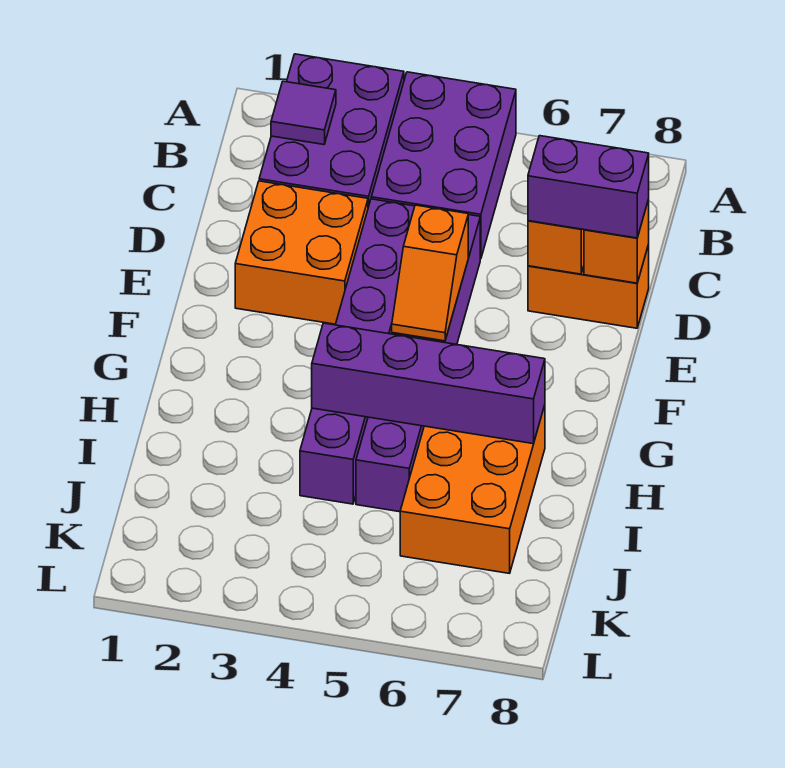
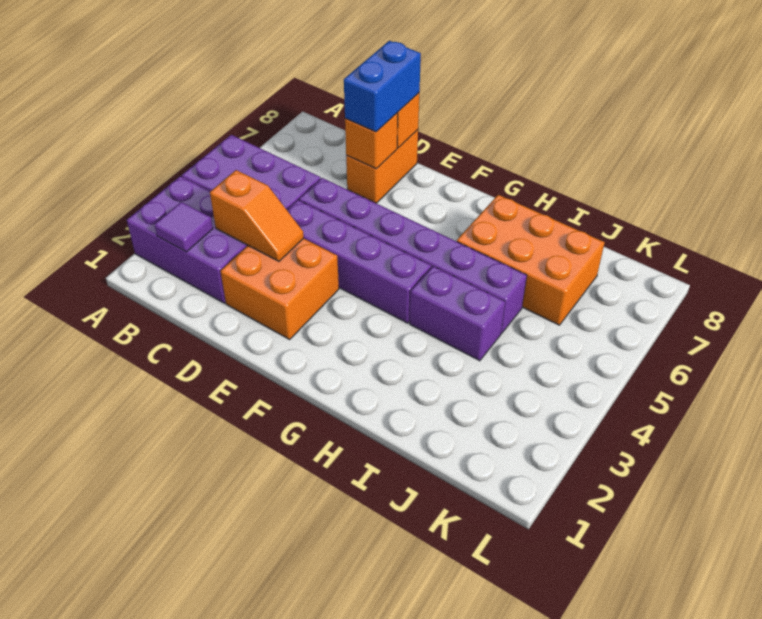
purple brick D7:D8 level 3 -> blue brick D7:D8 level 3
orange slope E5:F5 level 2 top E -> orange slope C3:D3 level 2 top C
purple brick H4:H7 level 2 -> none

